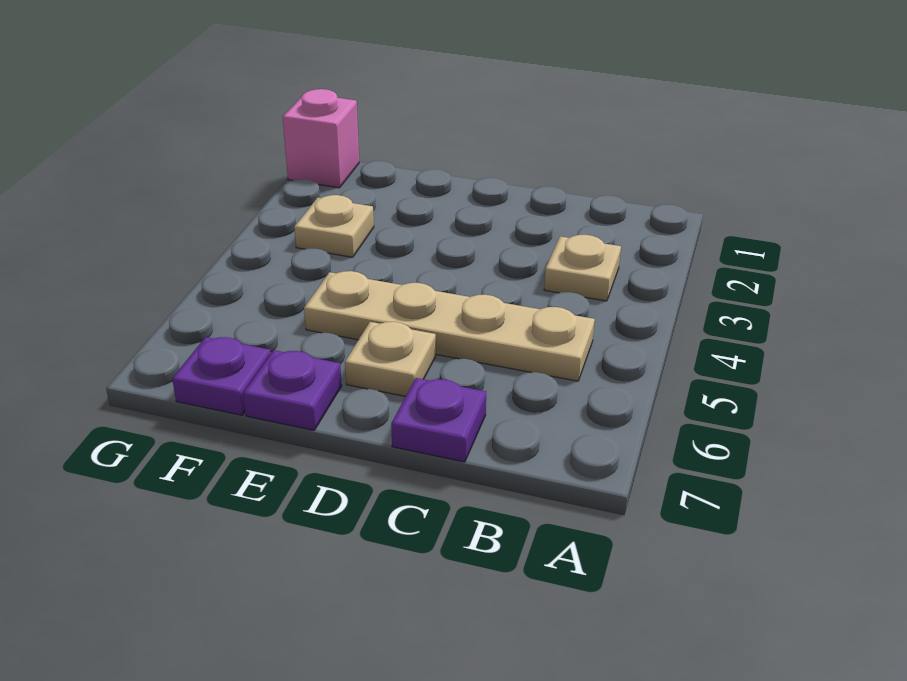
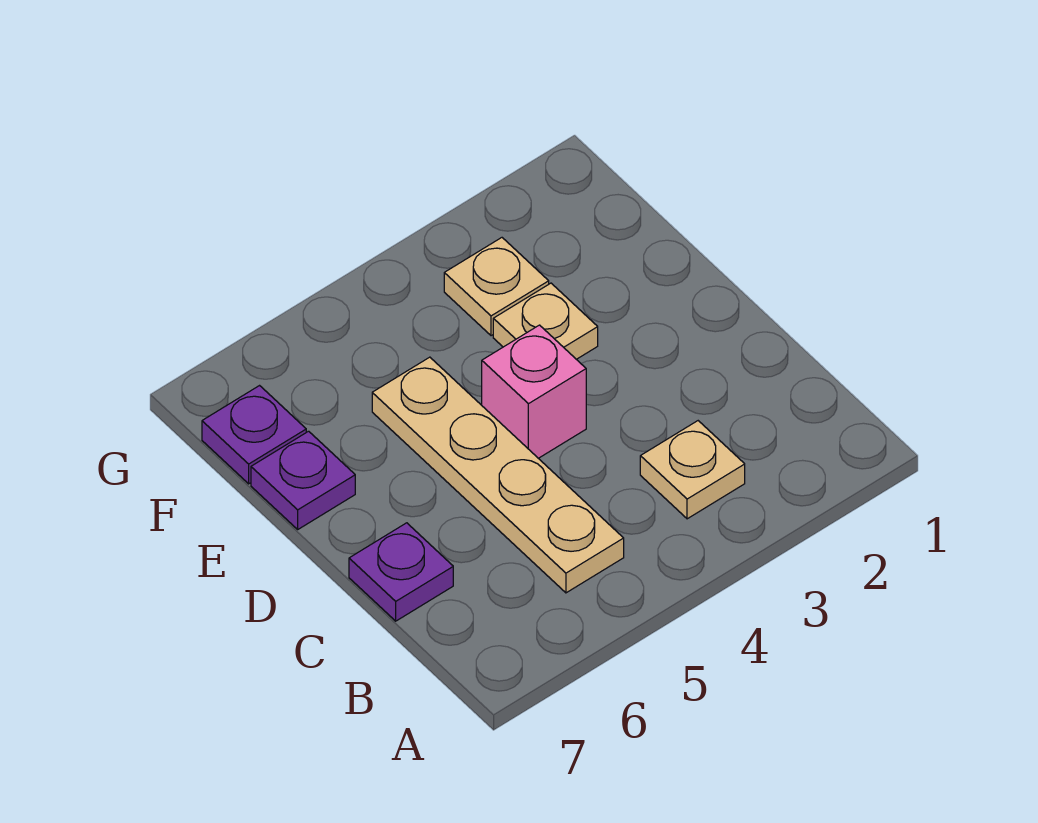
tan plate D6 level 1 -> tan plate E3 level 1
pink brick G1 level 1 -> pink brick D4 level 1

